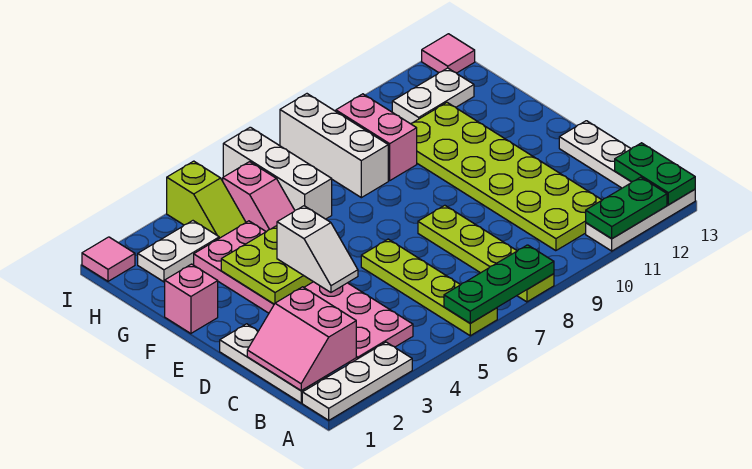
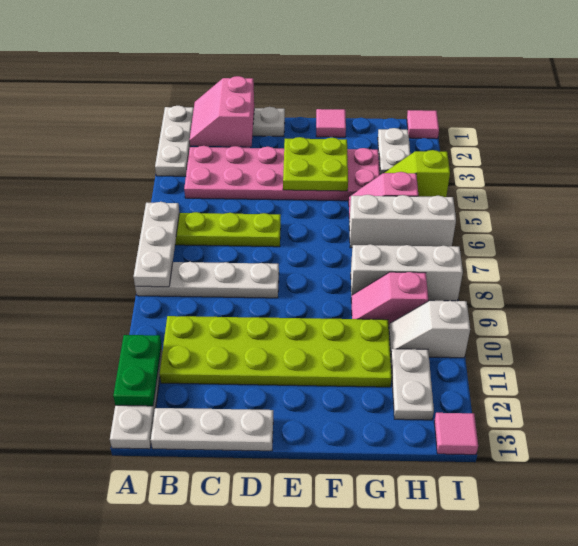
green plate A6:A8 level 2 -> white plate A6:A8 level 2
lime plate A8:D8 level 1 -> white plate A8:D8 level 1
green plate A13:B13 level 2 -> none
pink slope B1:C2 level 2 top 2 -> pink slope B1:C2 level 2 top C
white slope D4:E4 level 3 top E -> white slope H10:I10 level 1 top I
pink brick F1 level 1 -> pink tile F1 level 1
pink brick G9:H9 level 1 -> pink slope G9:H9 level 1 top H

